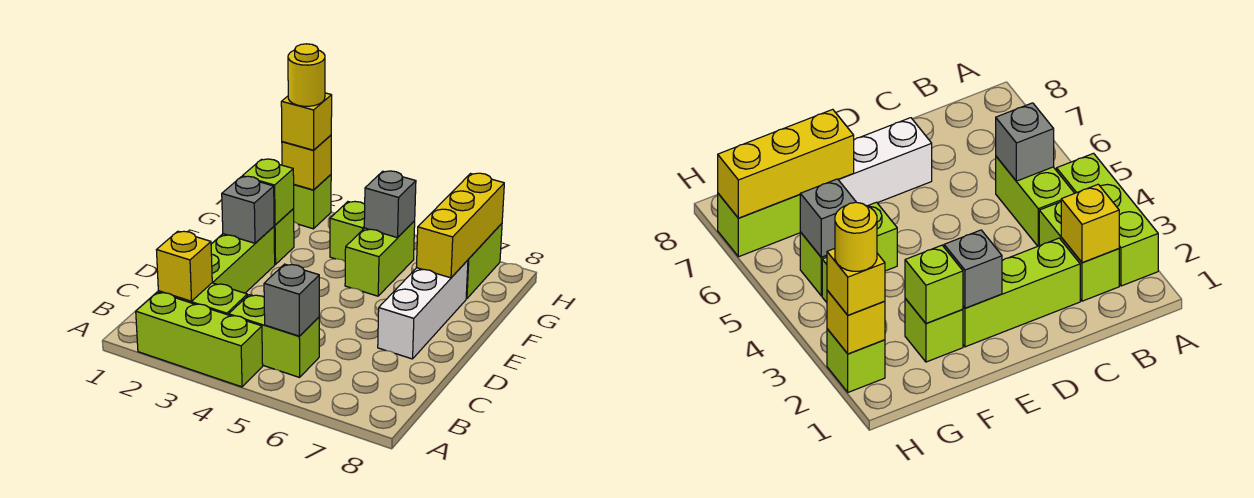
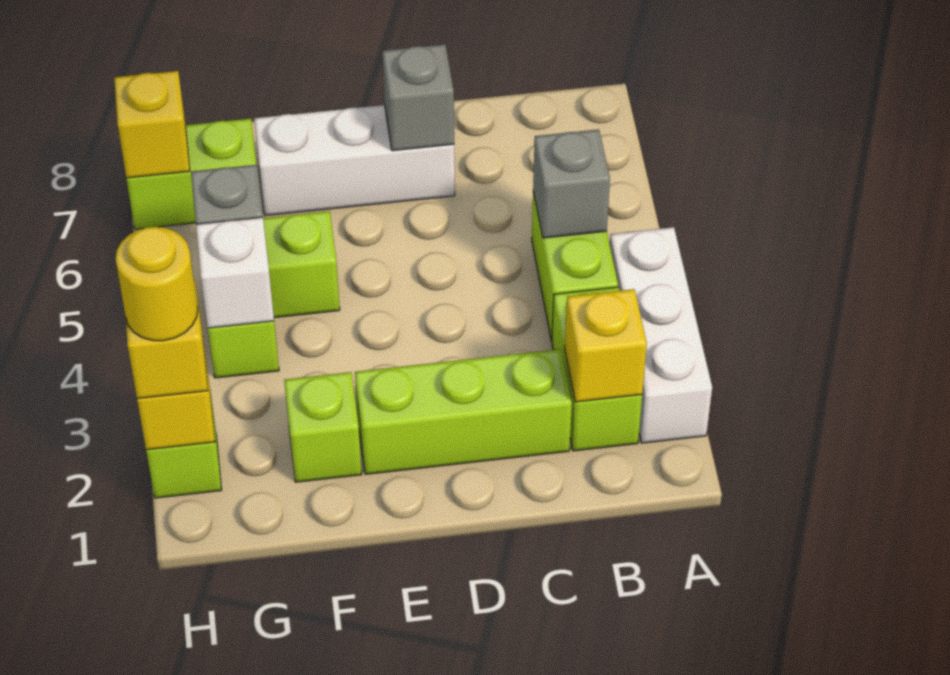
lime brick A2:A4 level 1 -> white brick A2:A4 level 1
grey brick E2 level 2 -> grey brick D7 level 2
lime brick F2 level 2 -> none
yellow brick F7:H7 level 2 -> yellow brick H7 level 2
none -> white brick G4 level 2

